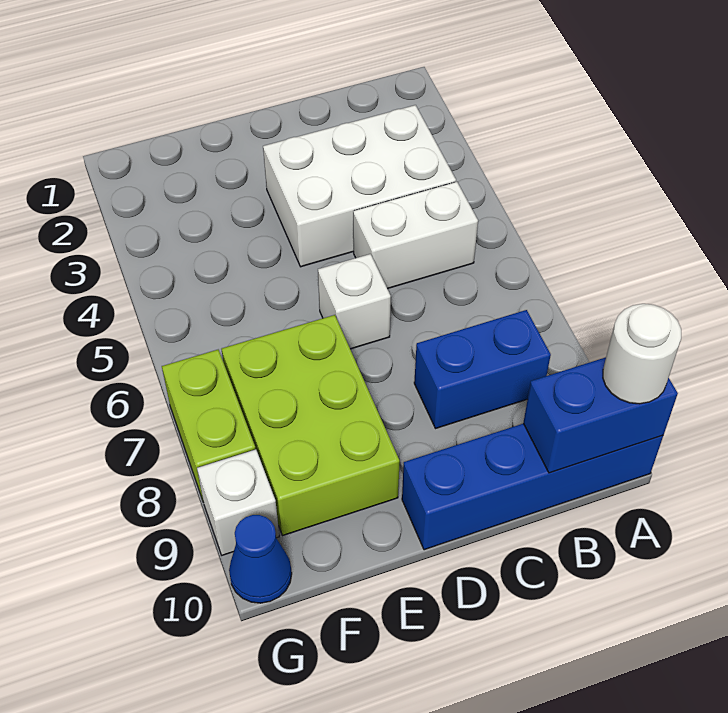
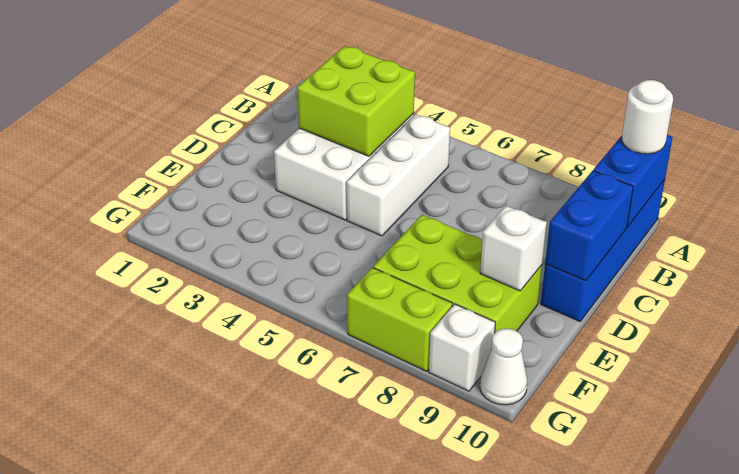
none -> lime brick B3:C4 level 2
white brick B5:C5 level 1 -> white brick B5:D5 level 1
blue brick B8:C8 level 1 -> blue brick C10:D10 level 2
white brick D6 level 1 -> white brick E9 level 2
blue cone G10 level 1 -> white cone G10 level 1

